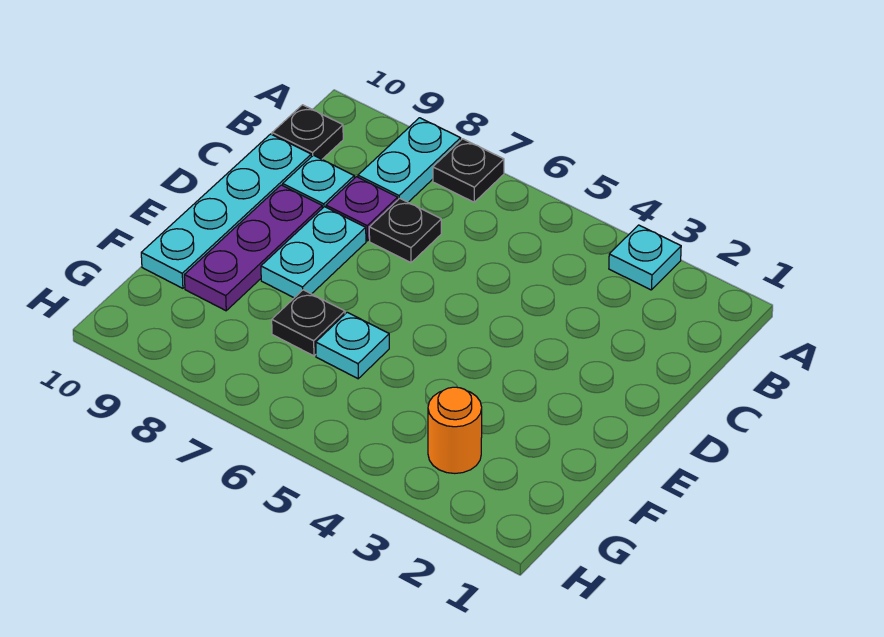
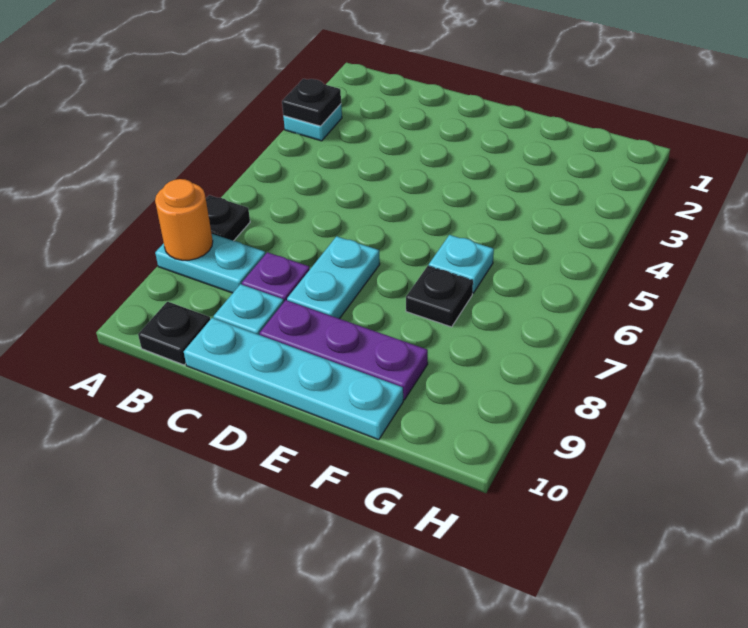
black plate C7 level 1 -> black plate A3 level 2
cyan plate D8:E8 level 1 -> cyan plate D7:D8 level 1
orange round brick G3 level 1 -> orange round brick A8 level 2

